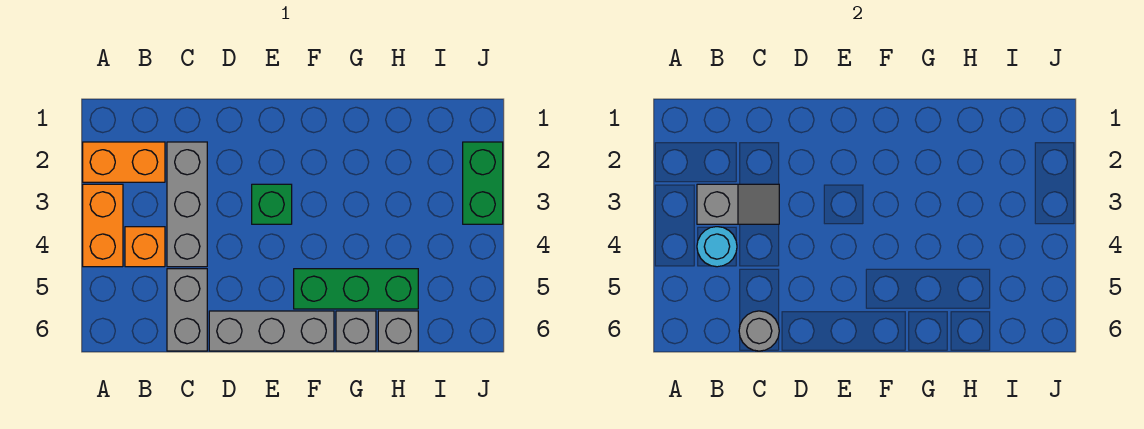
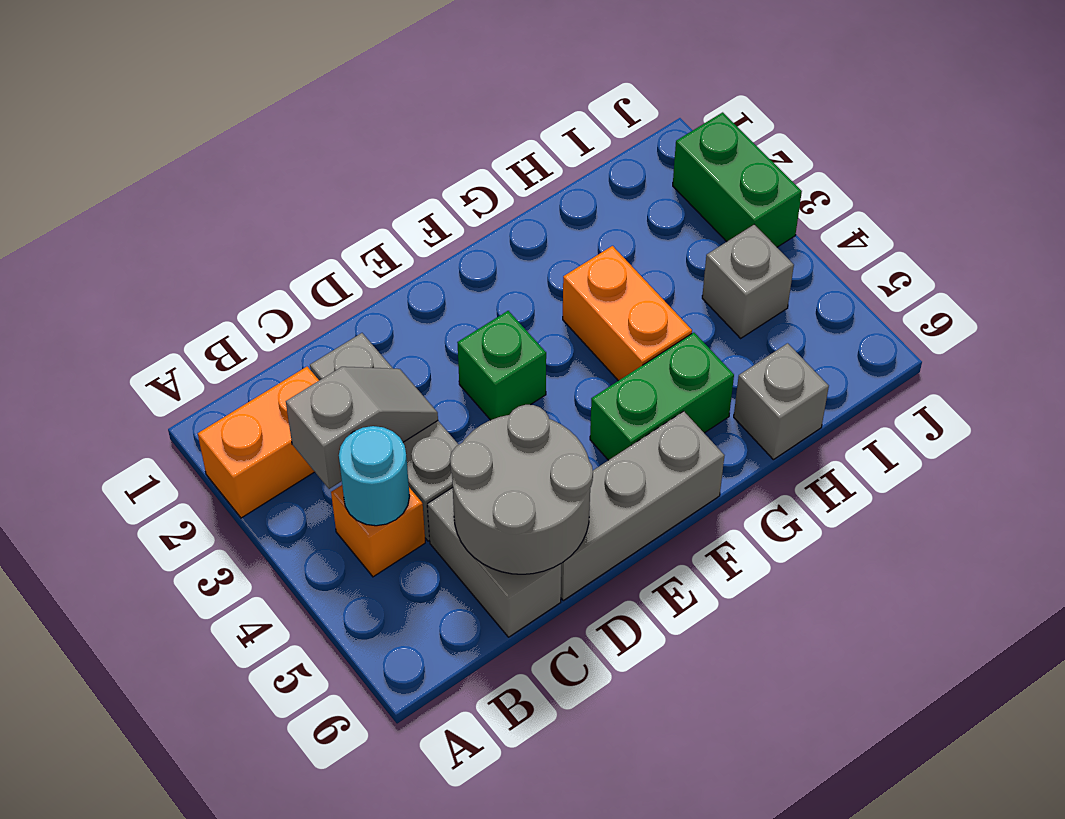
orange brick A3:A4 level 1 -> orange brick G3:G4 level 1
grey round brick C6 level 2 -> grey round brick C5:D6 level 2
green brick F5:H5 level 1 -> green brick F5:G5 level 1
grey brick G6 level 1 -> grey brick I4 level 1

